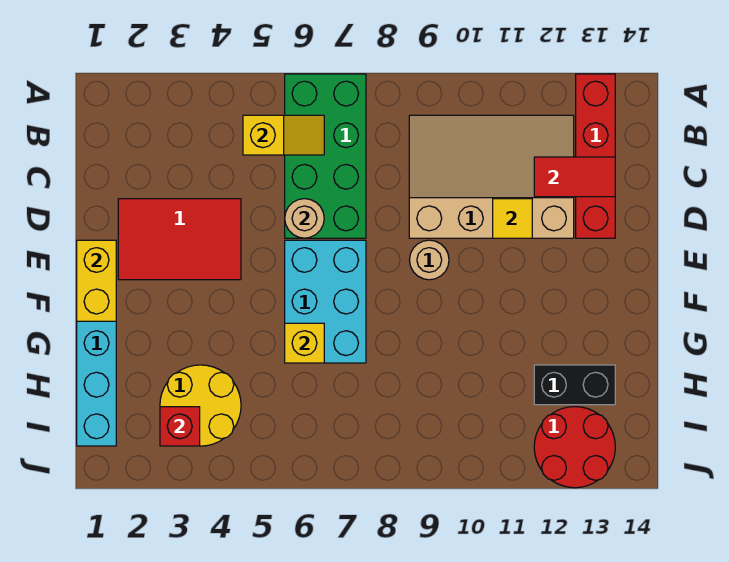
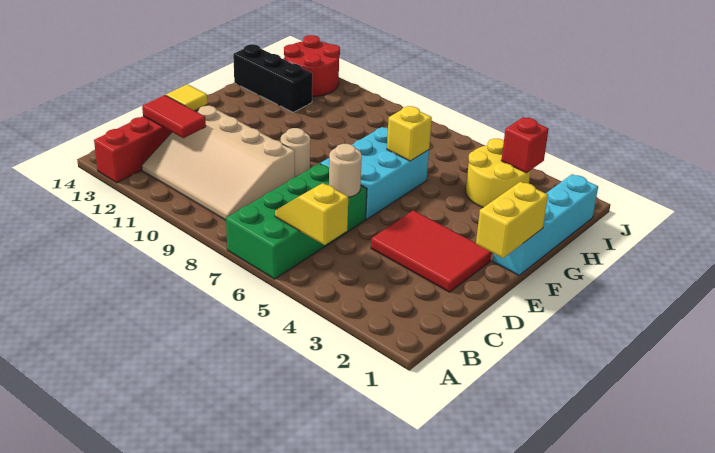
yellow tile D11 level 2 -> yellow tile D13 level 2
black brick H12:H13 level 1 -> black brick H12:H14 level 1

